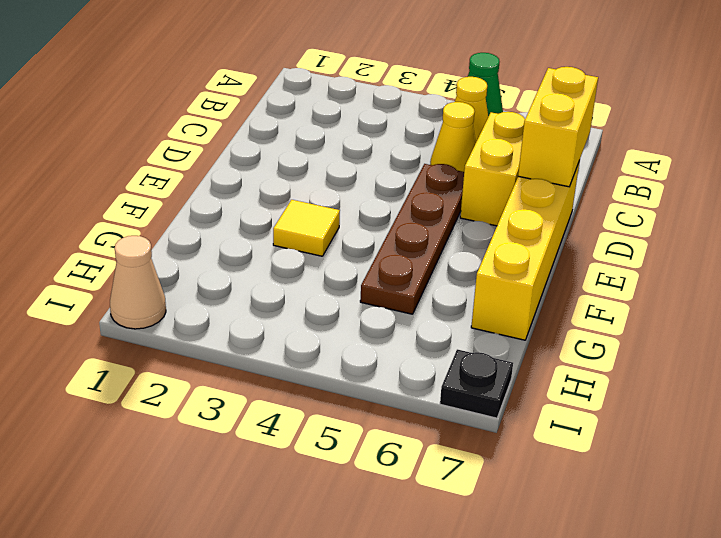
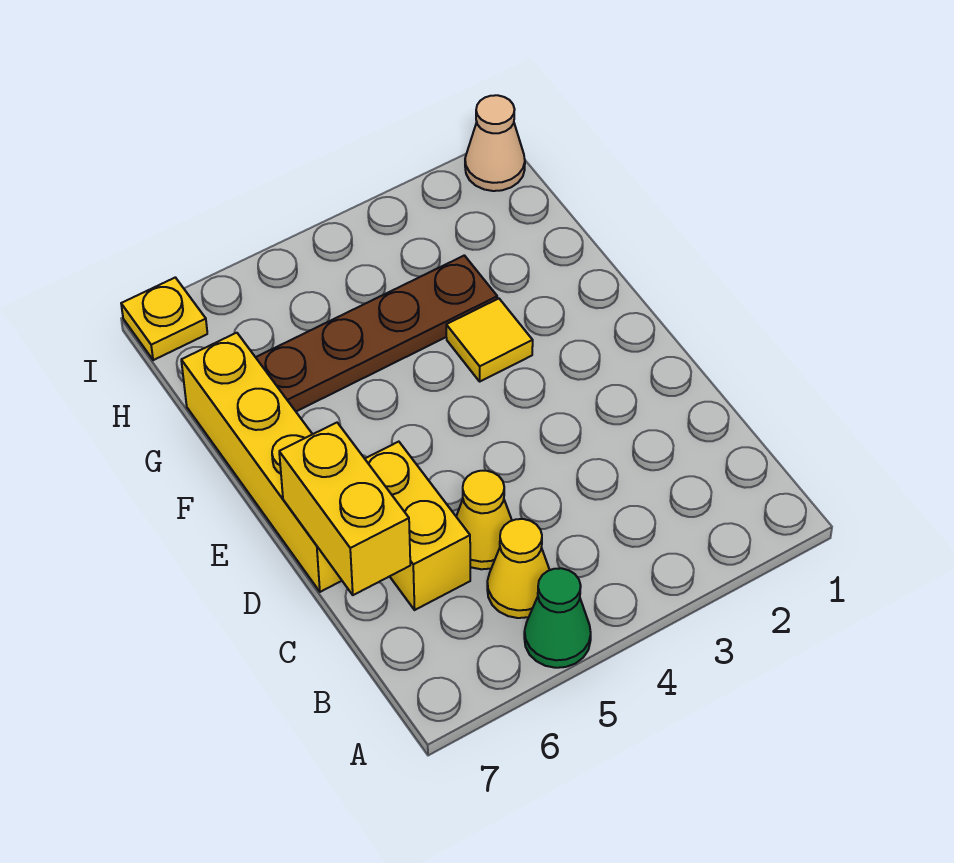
brown plate D5:G5 level 1 -> brown plate G3:G6 level 1
black plate I7 level 1 -> yellow plate I7 level 1

